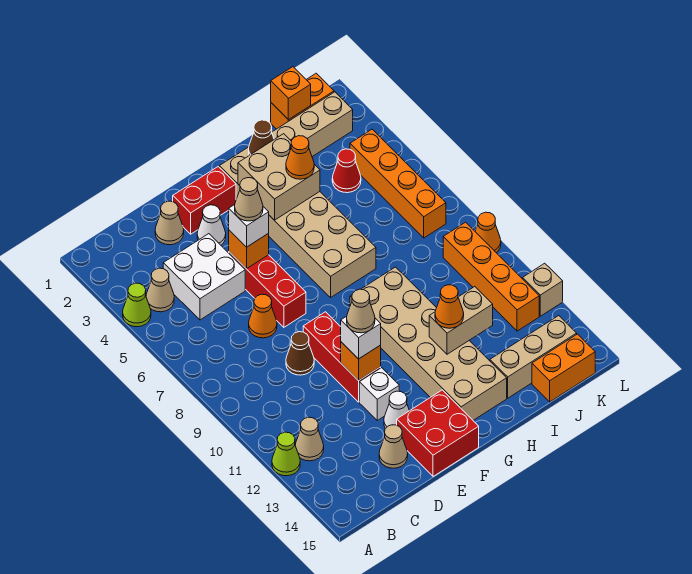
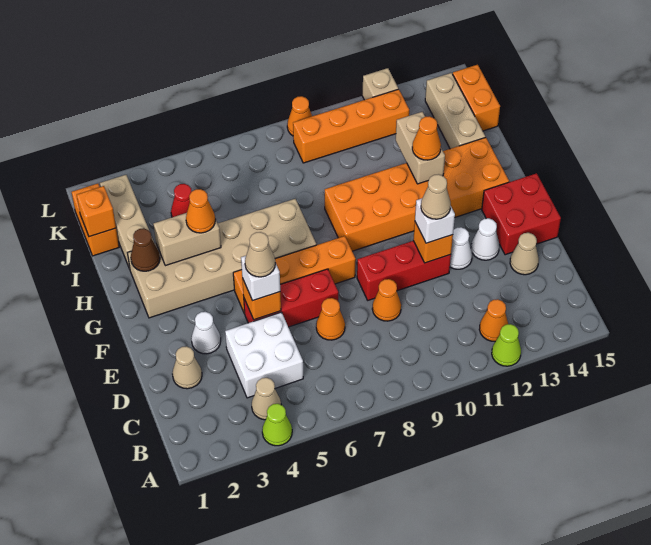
tan cone B12 level 1 -> orange cone B12 level 1
brown cone D9 level 1 -> orange cone D9 level 1
red brick E2:F2 level 1 -> none
white brick E12 level 1 -> white cone E12 level 1
tan brick G3:H4 level 2 -> tan brick H3:H4 level 2
tan brick G9:H14 level 1 -> orange brick G9:H14 level 1
orange brick K4:K7 level 1 -> orange brick F5:F8 level 1

